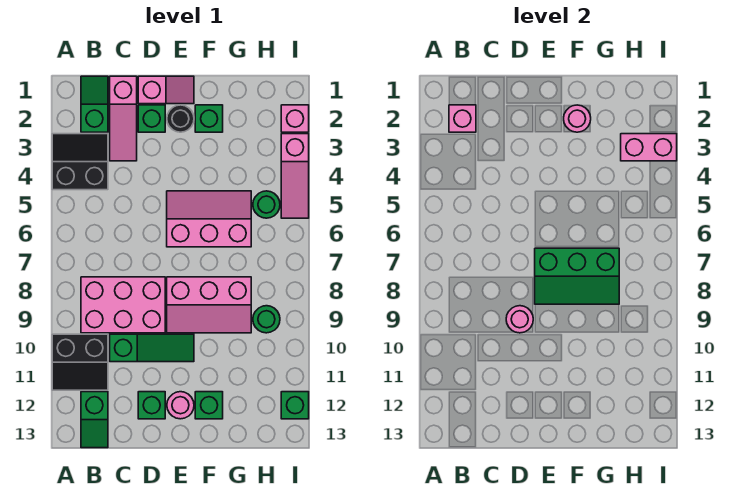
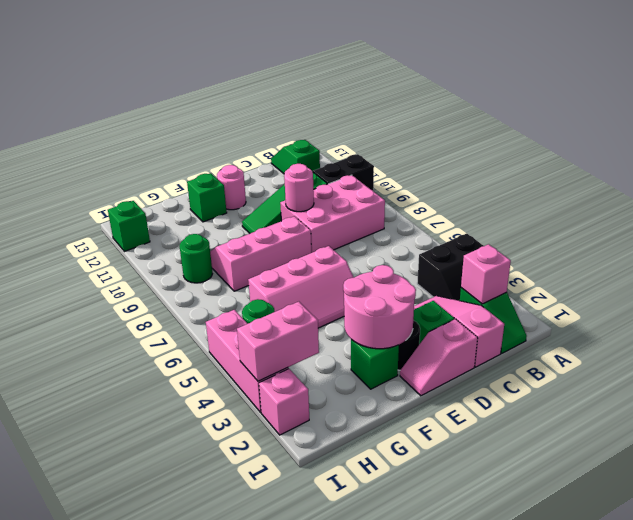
green brick D12 level 1 -> none
green slope E7:G8 level 2 top 7 -> none
pink round brick F2 level 2 -> pink round brick E2:F3 level 2
pink slope I3:I5 level 1 top 3 -> pink brick I3:I5 level 1

